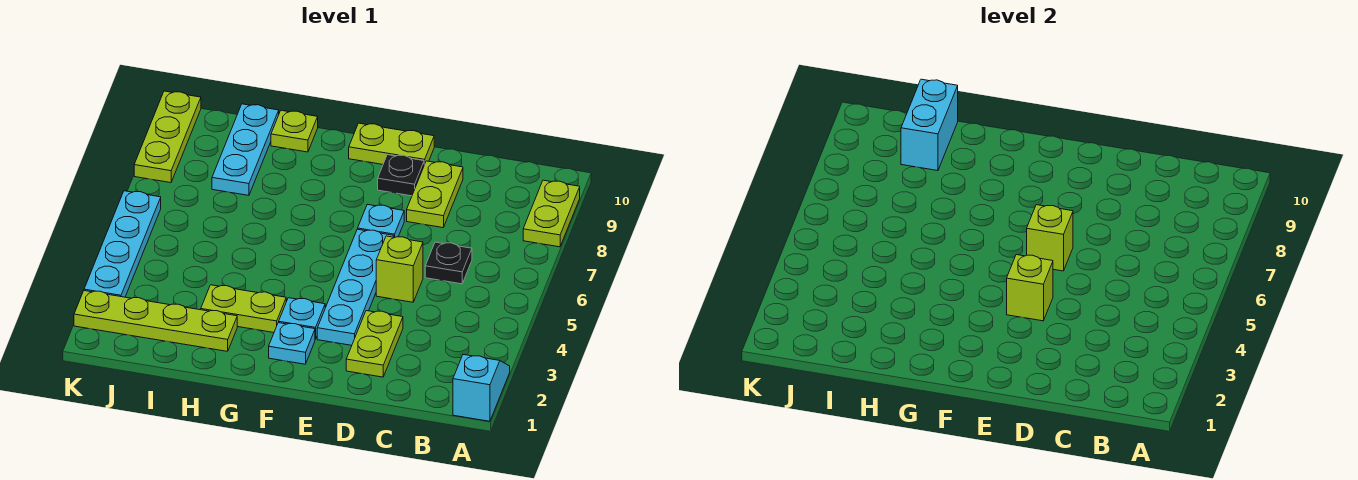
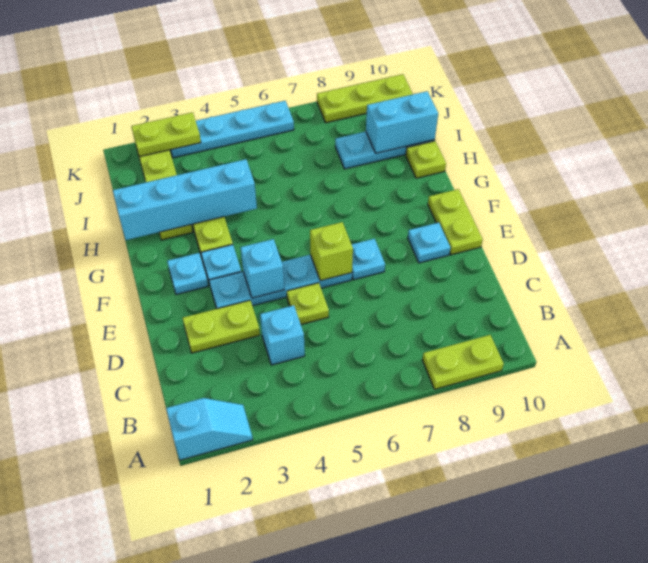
none -> cyan brick C4 level 1
black plate C6 level 1 -> none
lime brick D5 level 1 -> lime plate D5 level 1
lime plate D8:D9 level 1 -> lime plate K2:K3 level 2
lime brick E4 level 2 -> cyan brick E4 level 2
black plate E9 level 1 -> cyan plate E9 level 1
none -> cyan brick H1:H4 level 2

